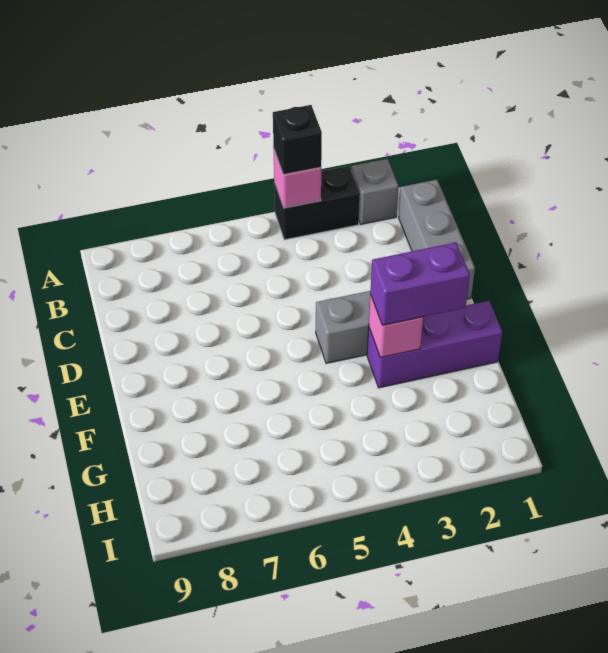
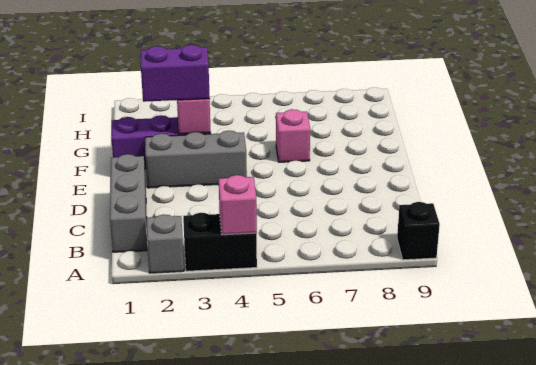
black brick A4 level 3 -> black brick A9 level 1
none -> pink brick F6 level 1

